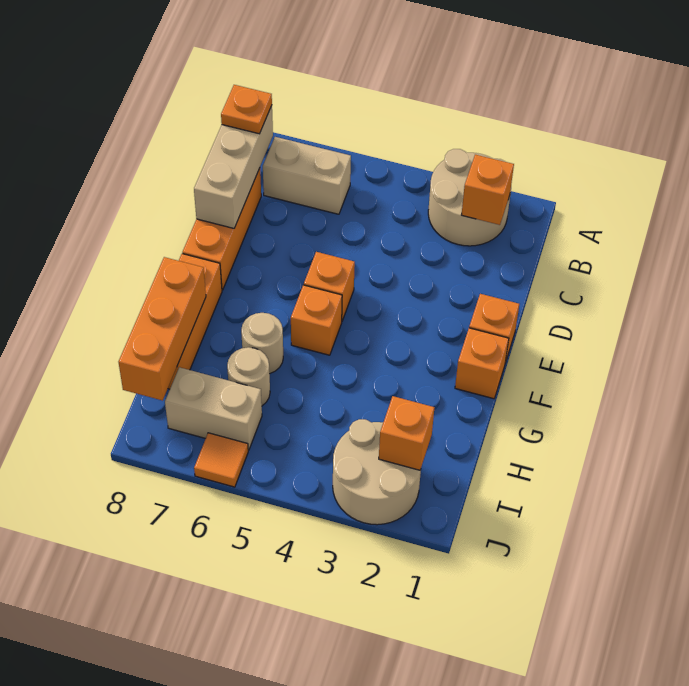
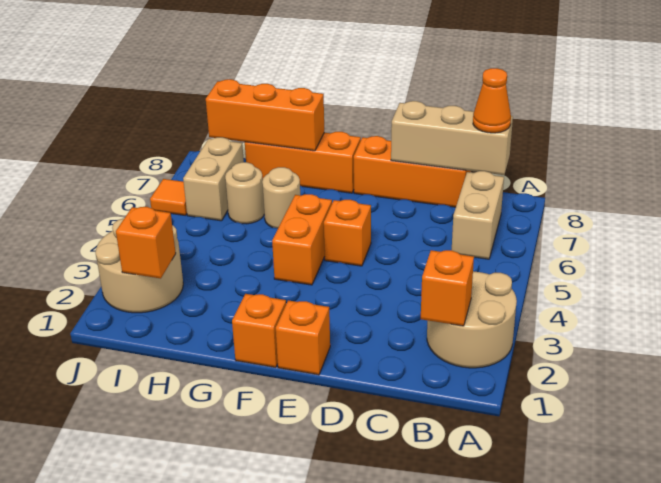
orange plate B8 level 3 -> orange cone B8 level 3
orange brick F5 level 1 -> orange brick F4:F5 level 1

